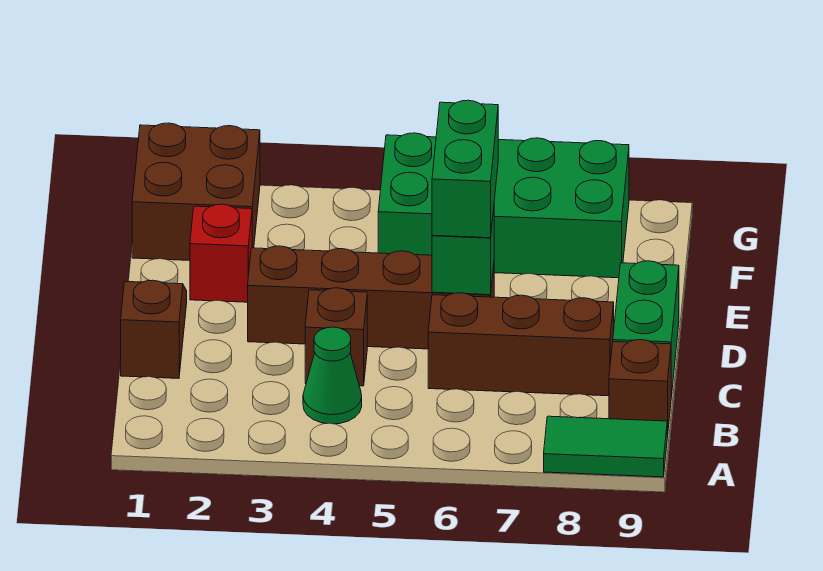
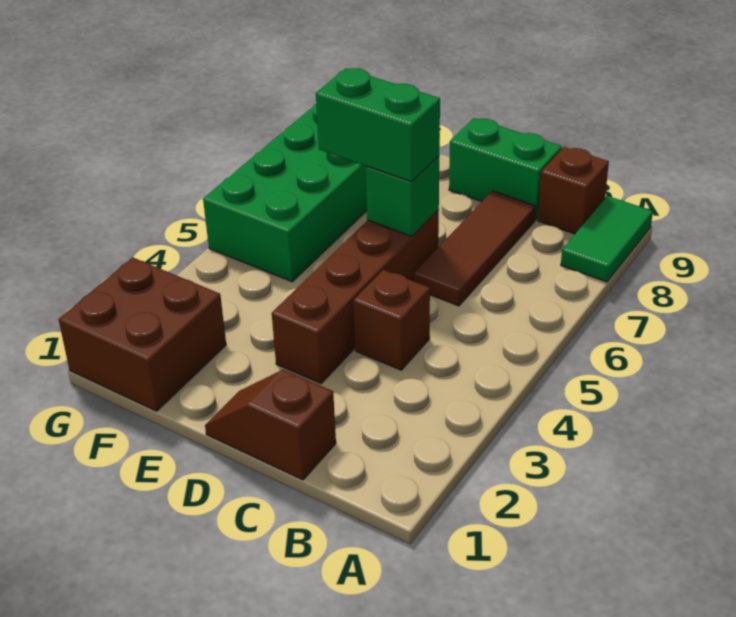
green cone B4 level 1 -> none
brown brick C6:C8 level 1 -> brown tile C6:C8 level 1
red brick E2 level 1 -> none

